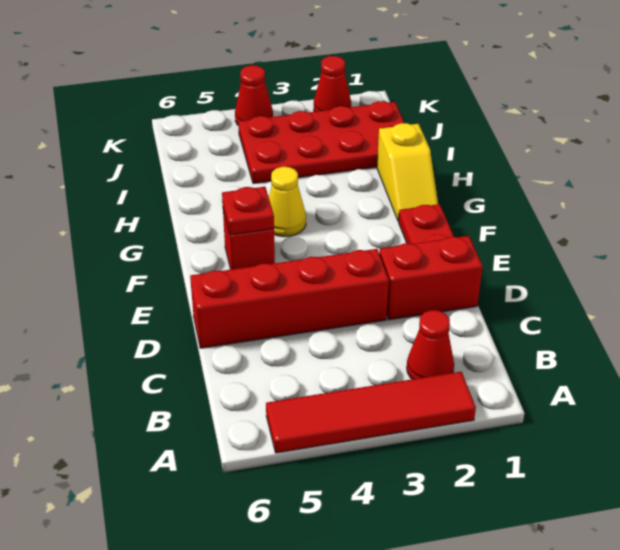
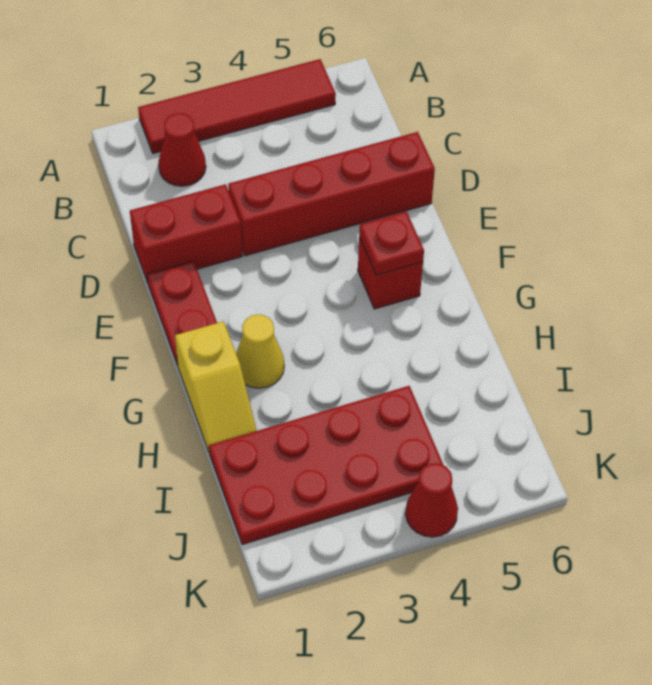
yellow slope G1:H1 level 1 top H -> yellow slope G1:H1 level 1 top G
yellow cone G4 level 1 -> yellow cone G2 level 1
red cone K2 level 1 -> none

